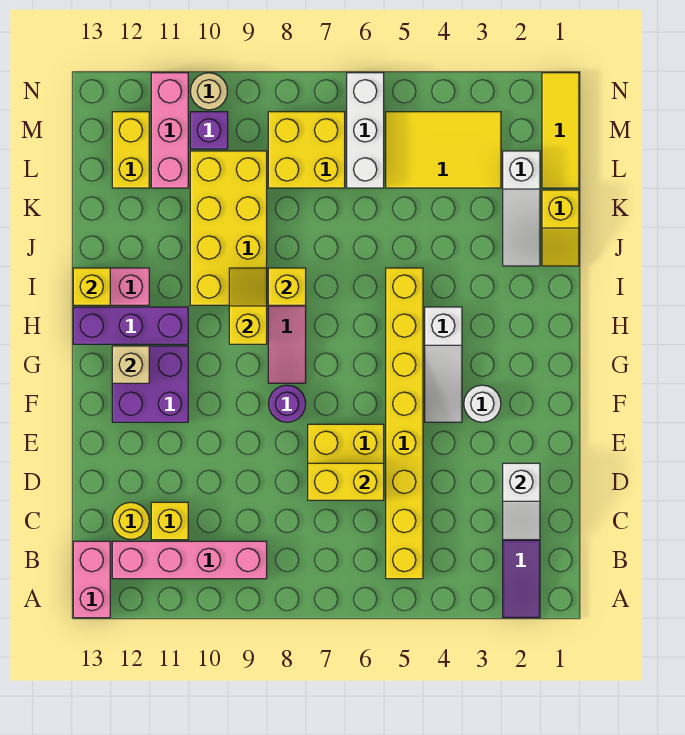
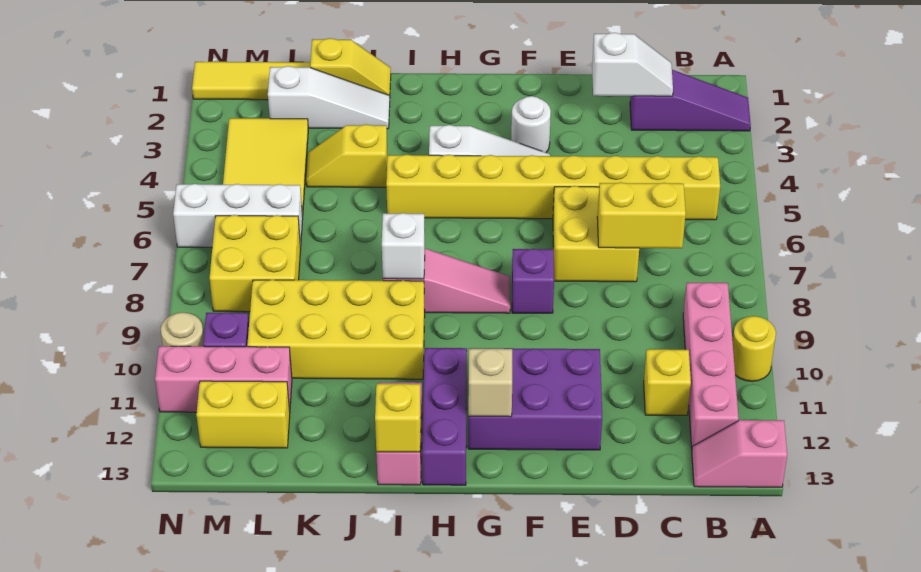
pink brick A13:B13 level 1 -> pink slope A13:B13 level 1 top A
yellow round brick C12 level 1 -> yellow round brick A10 level 1
yellow brick D6:D7 level 2 -> yellow brick C7:D7 level 2
purple round brick F8 level 1 -> purple brick F8 level 1
purple brick F11:G12 level 1 -> purple brick E11:G12 level 1
yellow slope H9:I9 level 2 top H -> yellow slope J4:K4 level 1 top J
yellow brick I8 level 2 -> white brick I8 level 2

